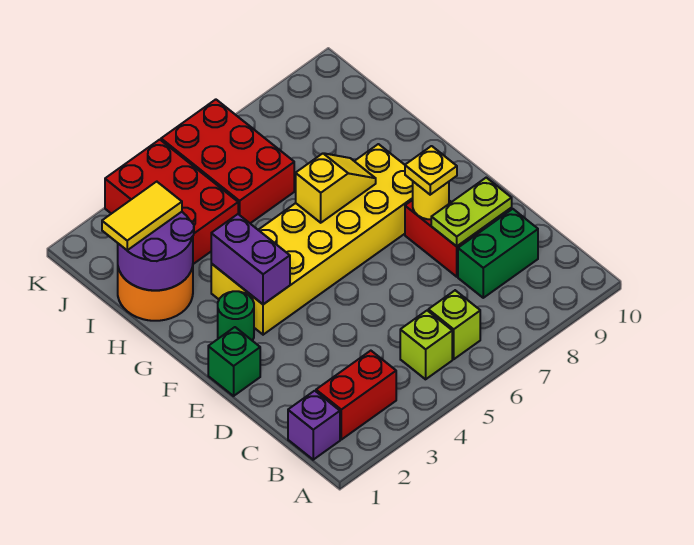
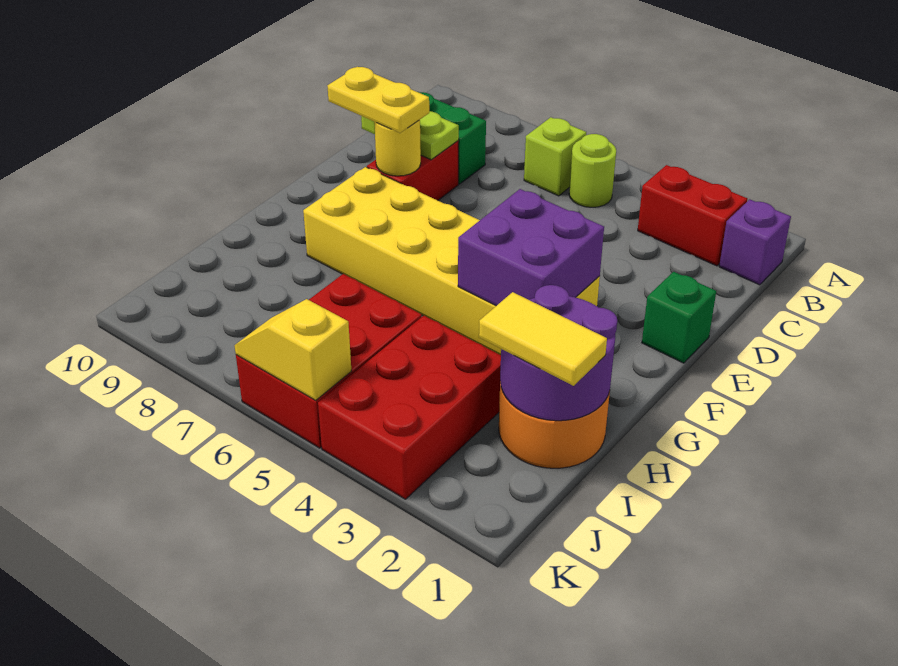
lime brick B5 level 1 -> lime round brick B5 level 1
yellow plate E8 level 3 -> yellow plate E8:E9 level 3
green round brick F2 level 1 -> none
purple brick F3:G3 level 2 -> purple brick F3:G4 level 2
yellow slope G6:G7 level 2 top 6 -> yellow slope K5:K6 level 2 top 5

